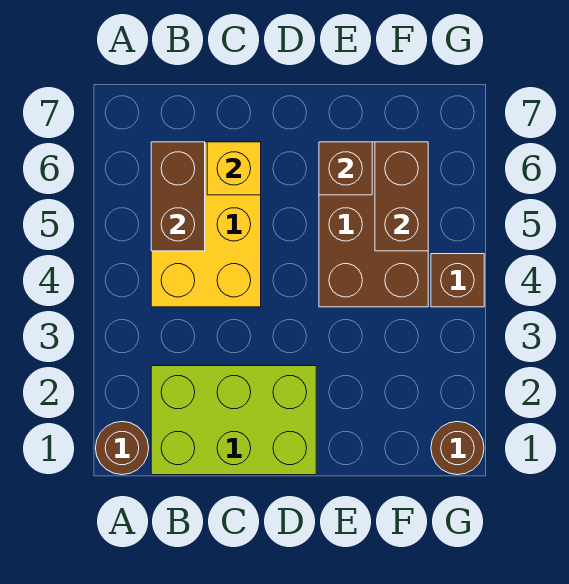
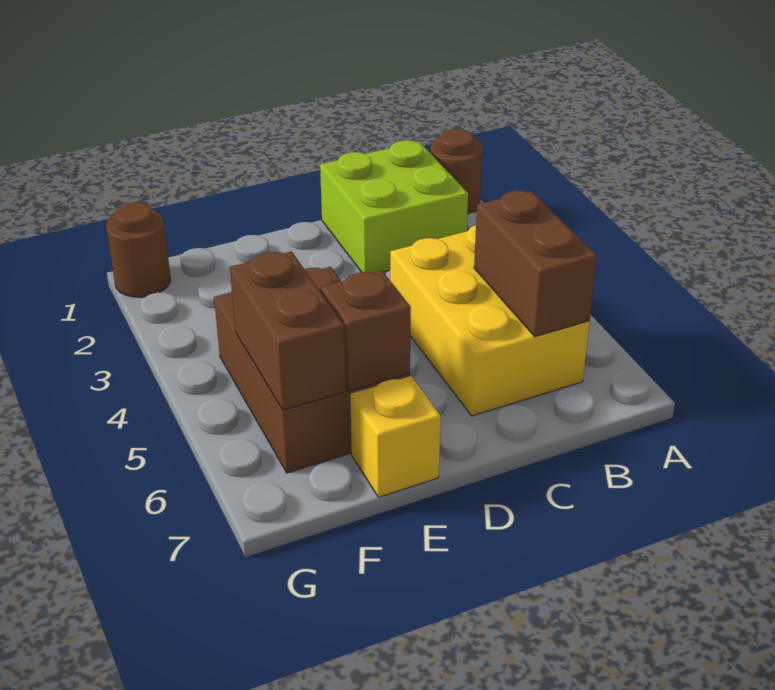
lime brick B1:D2 level 1 -> lime brick B1:C2 level 1
yellow brick C6 level 2 -> yellow brick E7 level 1
brown brick G4 level 1 -> none

